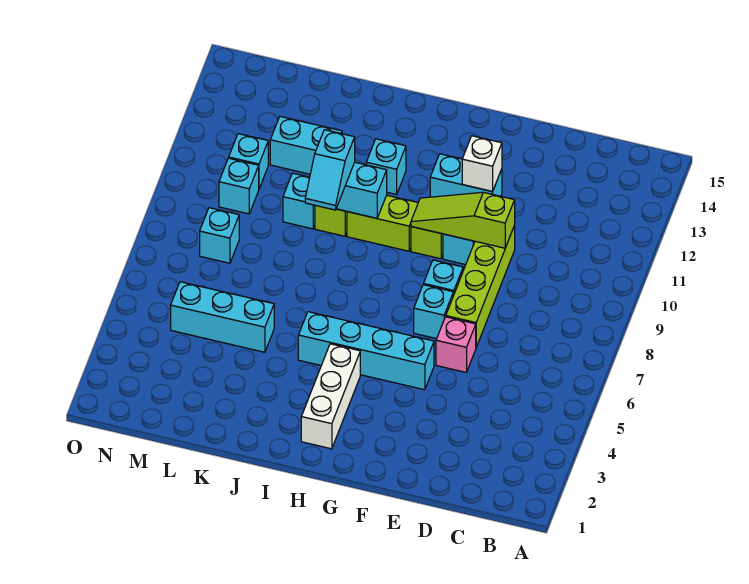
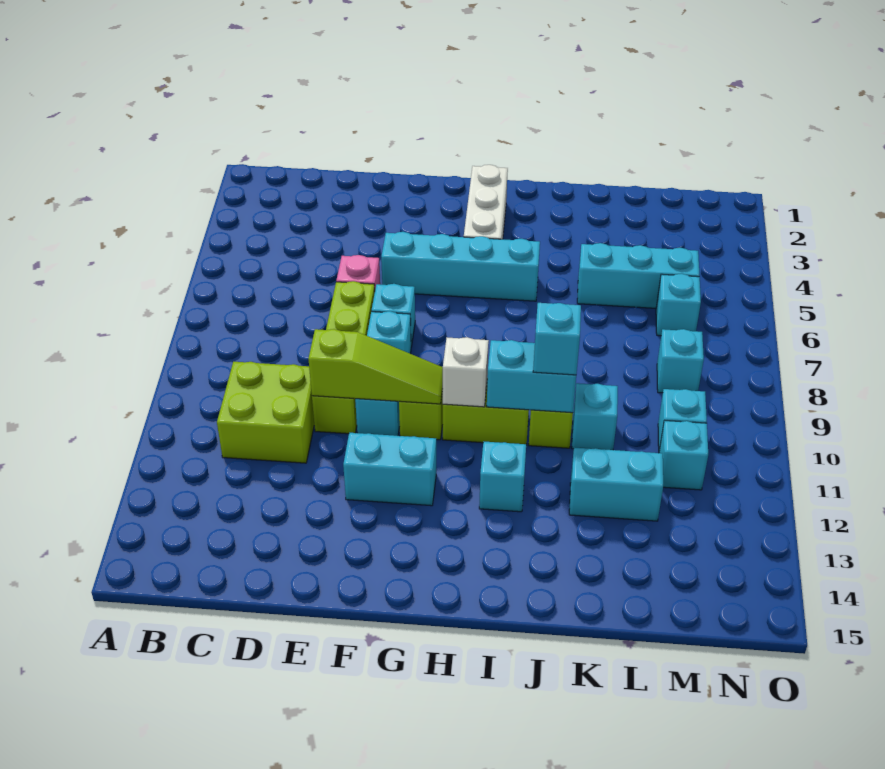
none -> lime brick C10:D11 level 1
white brick F12 level 2 -> white brick H10 level 2
none -> cyan brick M6 level 1

